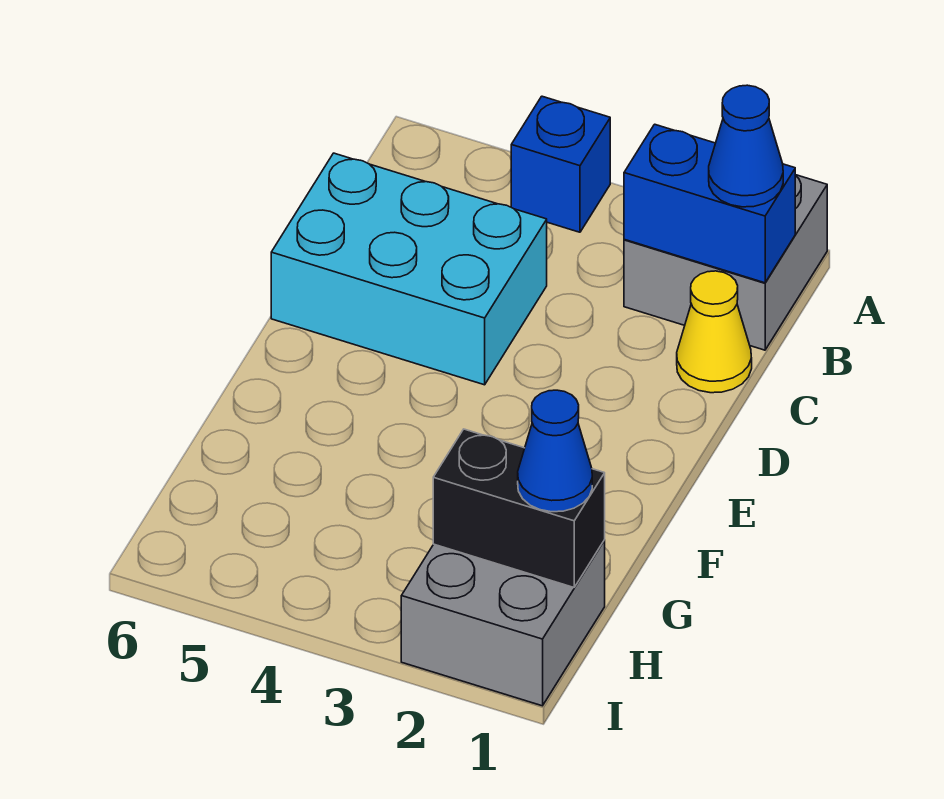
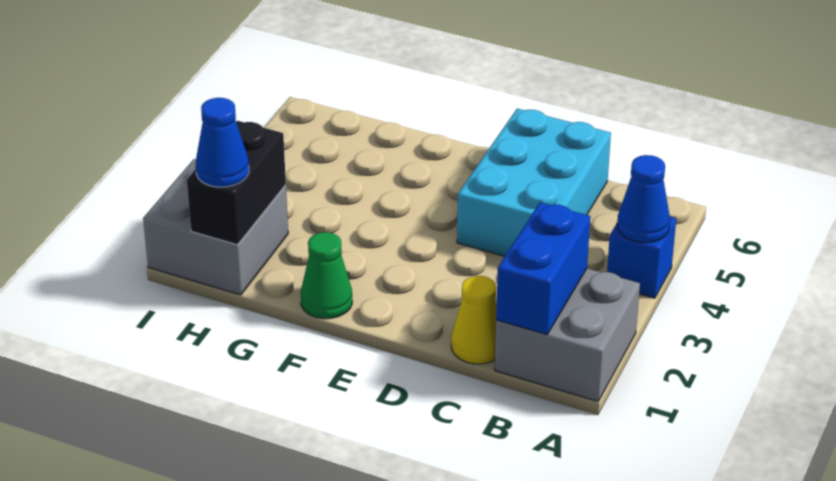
blue cone B1 level 3 -> blue cone A4 level 2
none -> green cone F1 level 1

